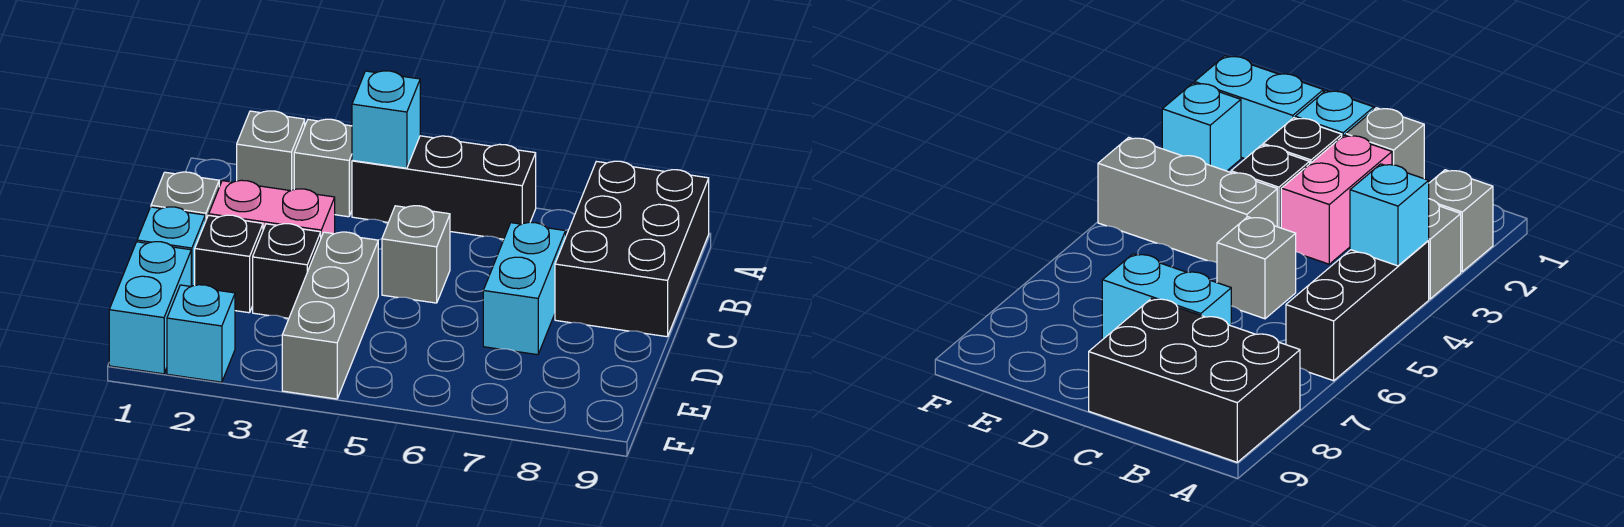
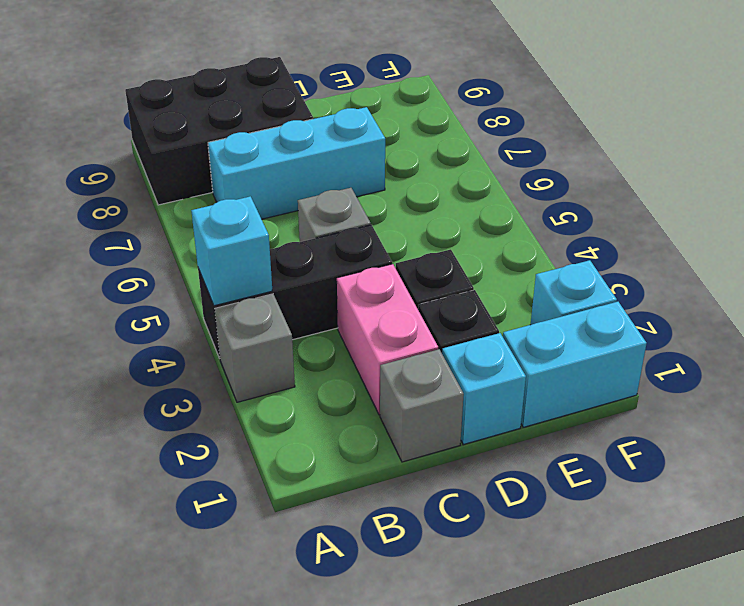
grey brick A2 level 1 -> none
black brick A4:A6 level 1 -> black brick A4:C4 level 1
cyan brick C7:D7 level 1 -> cyan brick B7:D7 level 1
grey brick D4:F4 level 1 -> none

